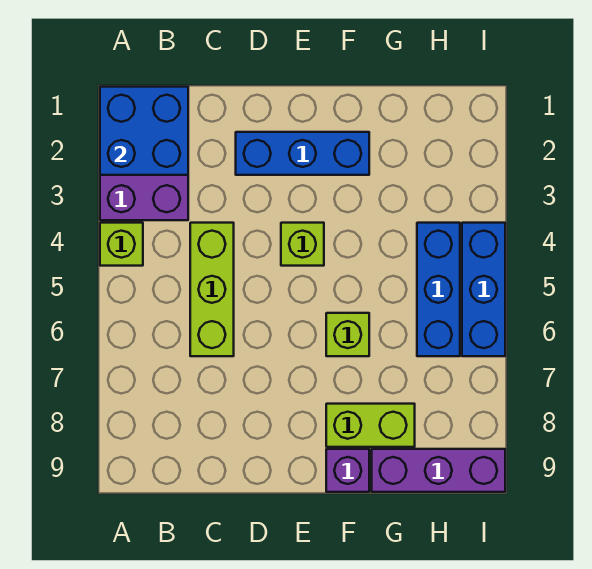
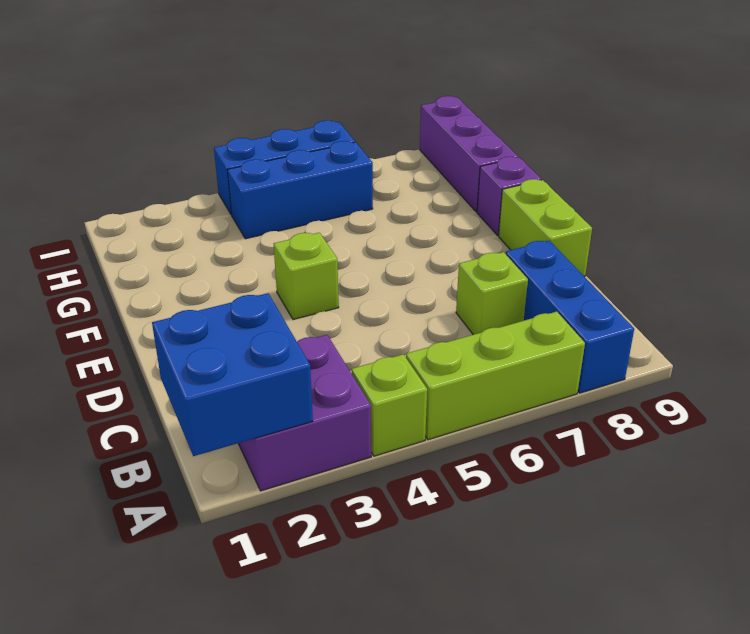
lime brick C4:C6 level 1 -> lime brick A5:A7 level 1
blue brick D2:F2 level 1 -> blue brick A8:C8 level 1
lime brick F6 level 1 -> lime brick C7 level 1
lime brick F8:G8 level 1 -> lime brick D9:E9 level 1

